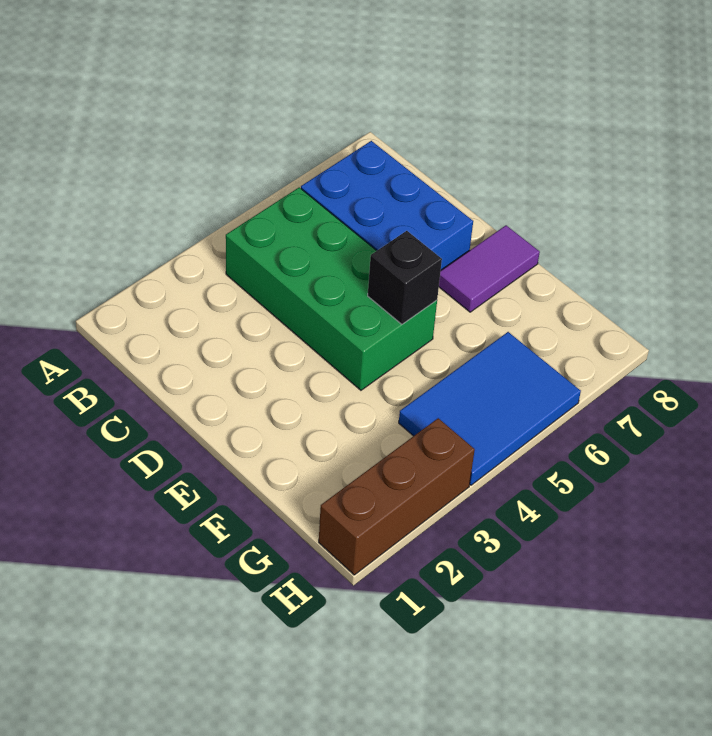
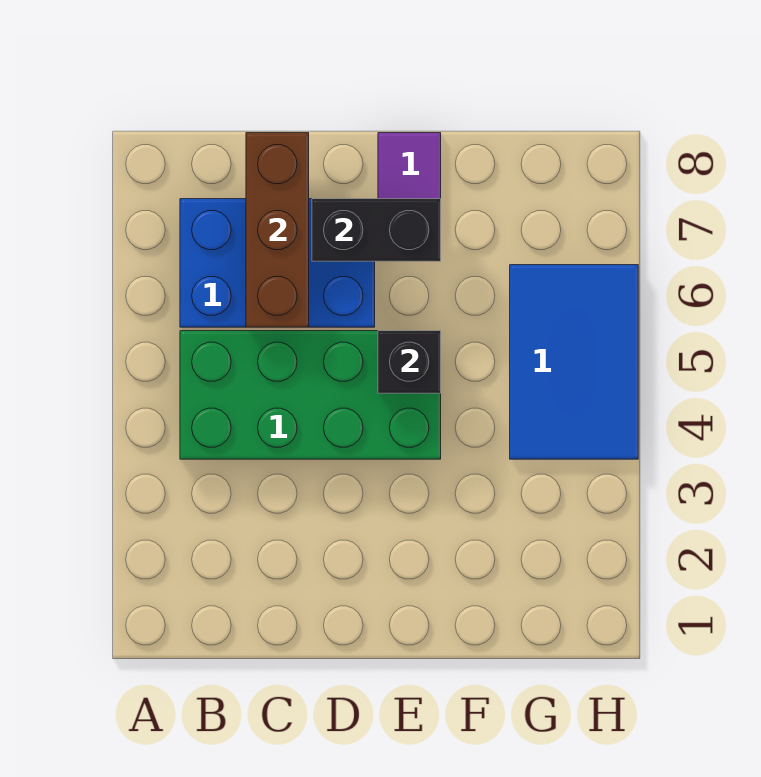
none -> black brick D7:E7 level 2
brown brick H1:H3 level 1 -> brown brick C6:C8 level 2

